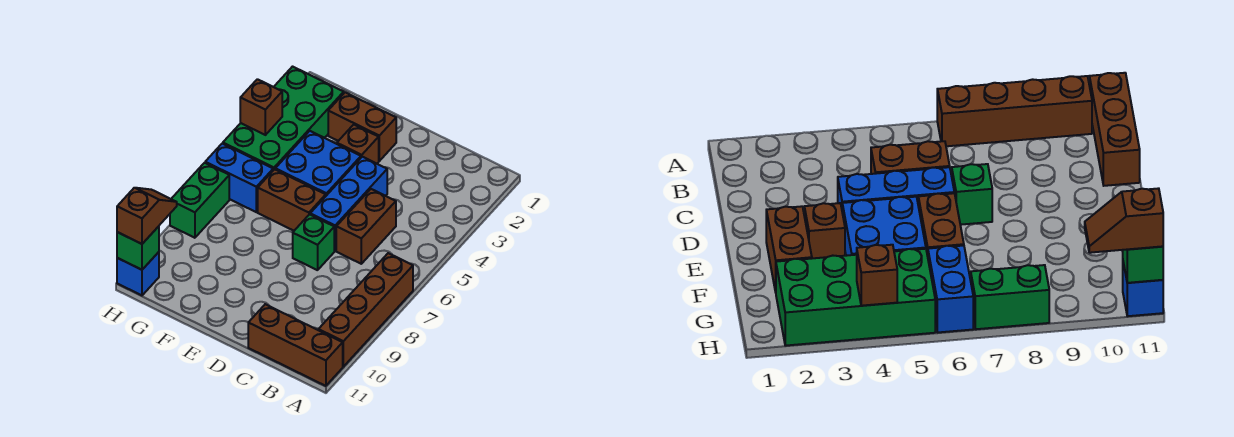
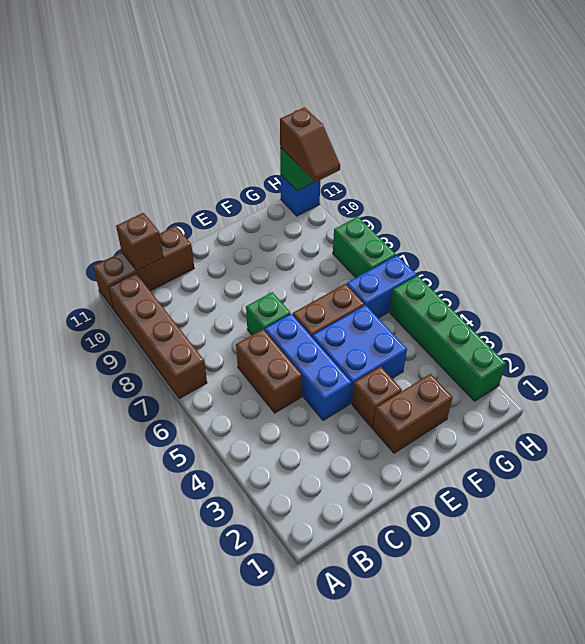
green brick G2:H5 level 1 -> green brick H2:H5 level 1
brown brick H4 level 2 -> brown brick B11 level 2

